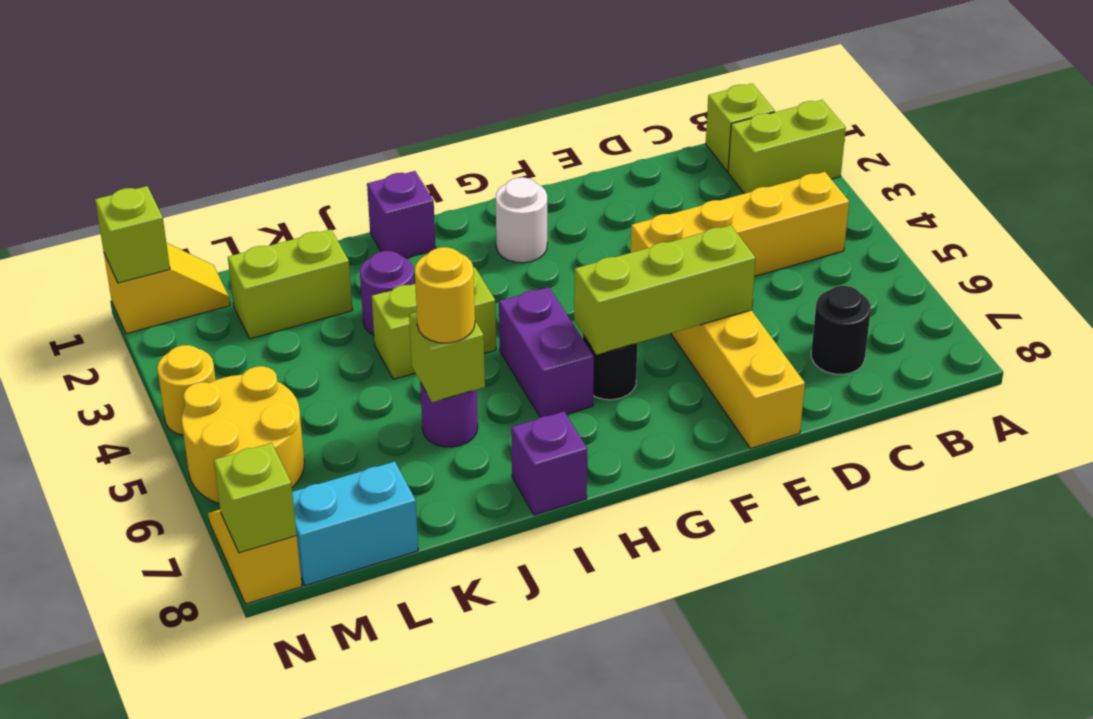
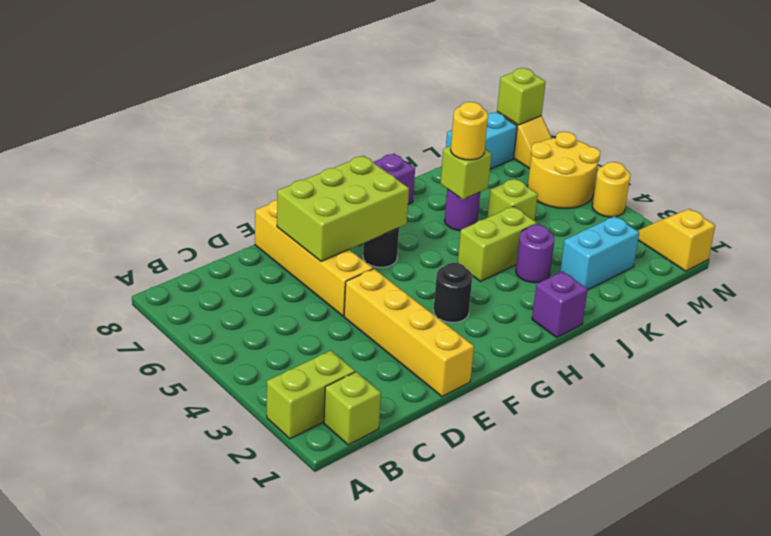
yellow brick B4:E4 level 1 -> yellow brick E1:E4 level 1
black round brick C7 level 1 -> black round brick G3 level 1
lime brick E6:G6 level 2 -> lime brick E6:G7 level 2
white round brick G2 level 1 -> none
purple brick H5:H6 level 1 -> none
lime brick K2:L2 level 1 -> cyan brick K2:L2 level 1
yellow slope M1:N1 level 1 top N -> yellow slope N1:N2 level 1 top 1
lime brick N1 level 2 -> lime brick K5 level 1

